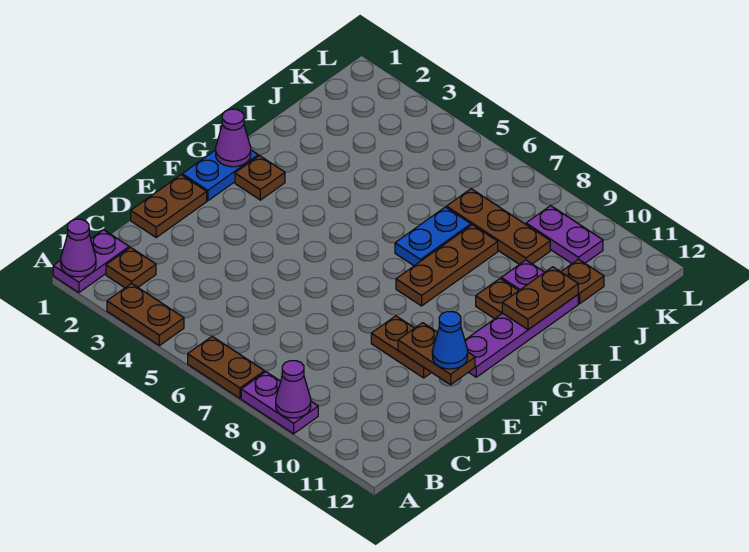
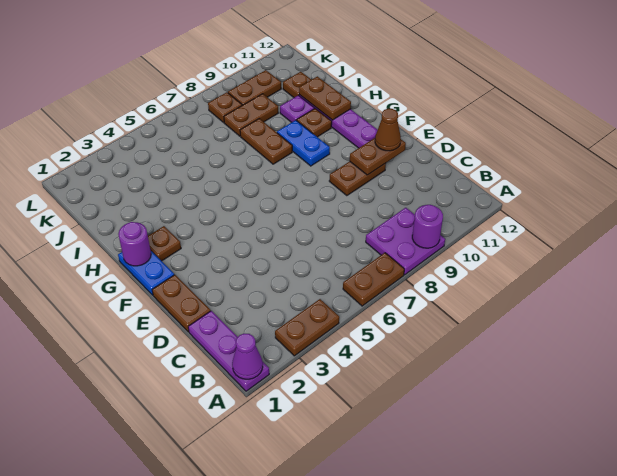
purple plate A1:B1 level 1 -> purple plate A1:C1 level 1
purple plate A8:A9 level 1 -> purple plate A8:B9 level 1
purple cone A9 level 2 -> purple round brick A9 level 2
brown plate B2 level 1 -> brown plate K8 level 1
blue cone E11 level 3 -> brown cone E11 level 3
purple cone G1 level 2 -> purple round brick G1 level 2
brown plate G8:I8 level 1 -> brown plate H8:I8 level 1
blue plate H7:I7 level 1 -> blue plate G9:H9 level 1
brown plate J7:J9 level 1 -> brown plate J8:J9 level 1
purple plate K9:K10 level 1 -> brown plate K9:K10 level 1

